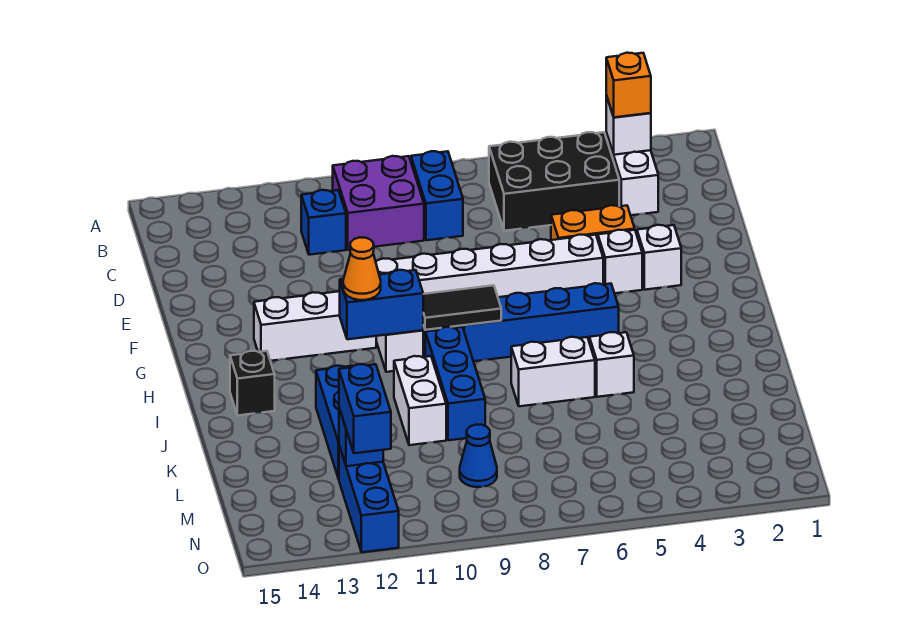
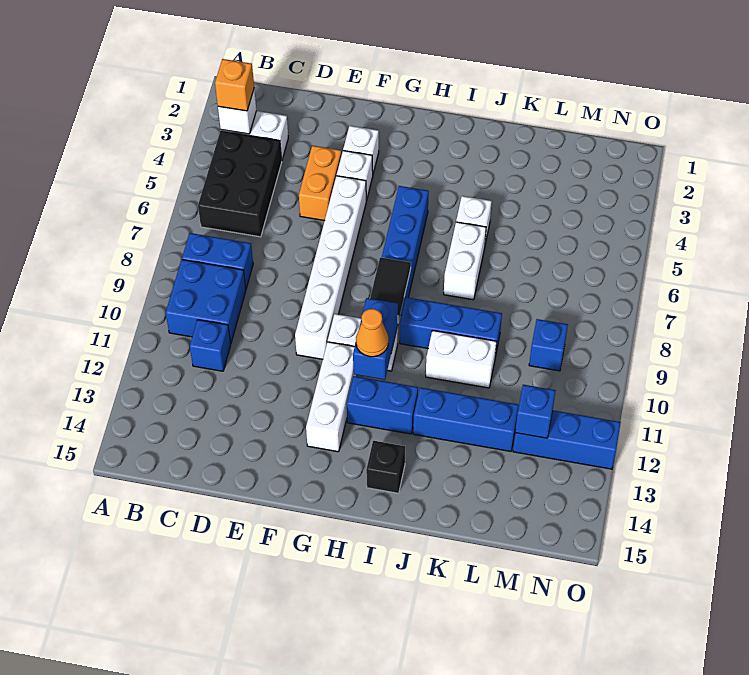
purple brick B9:C10 level 1 -> blue brick B9:C10 level 1
blue cone M9 level 1 -> blue brick M9 level 1
blue brick M12:N12 level 3 -> blue brick H12:I12 level 1

